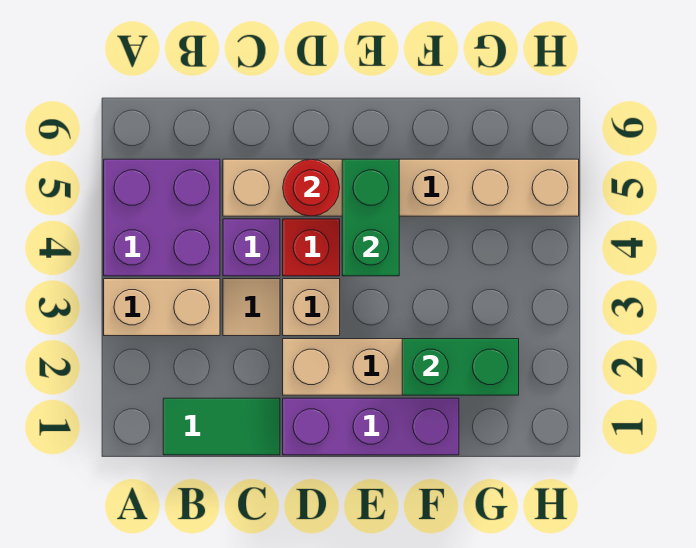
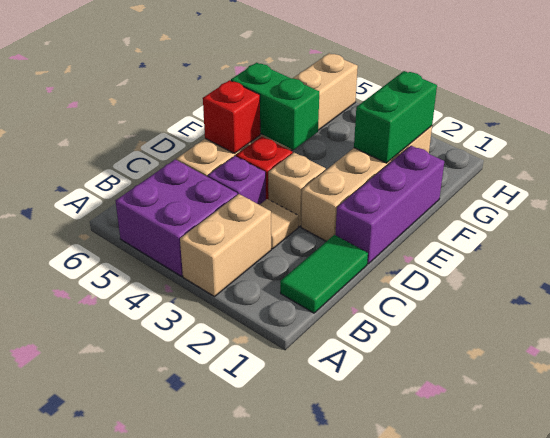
red round brick D5 level 2 -> red brick D5 level 2

